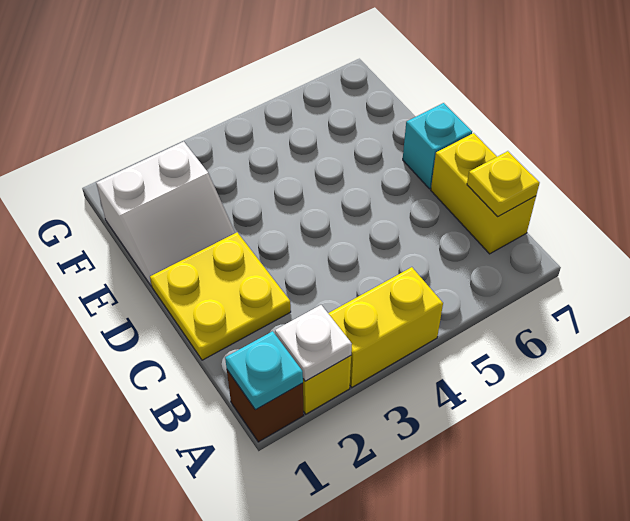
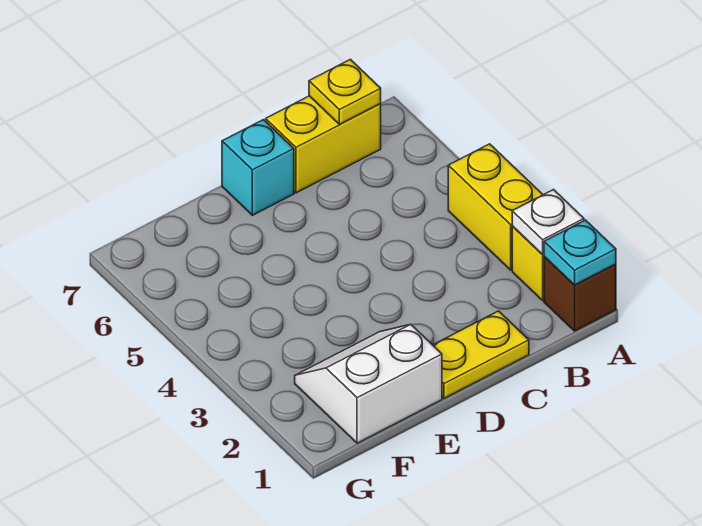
yellow plate C1:D2 level 1 -> yellow plate C1:D1 level 1
white slope E1:F2 level 1 top F -> white slope E1:F2 level 1 top 1

